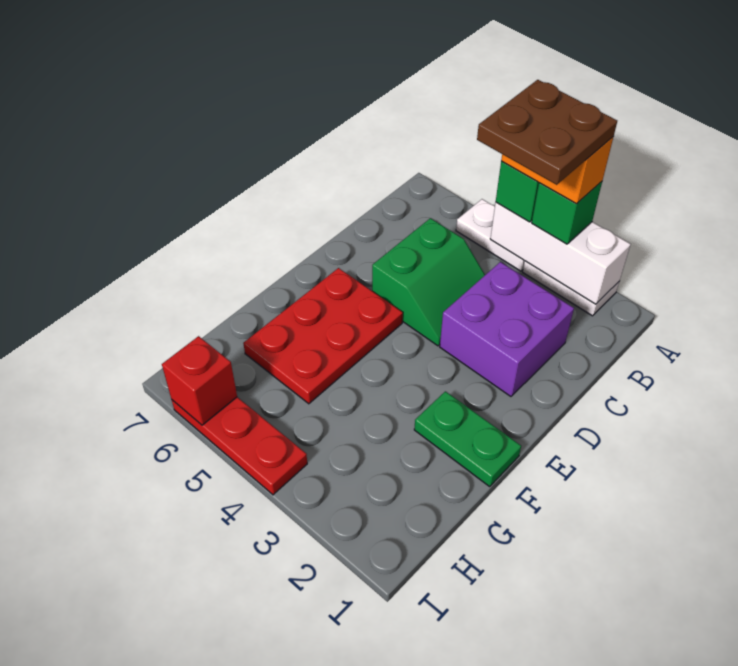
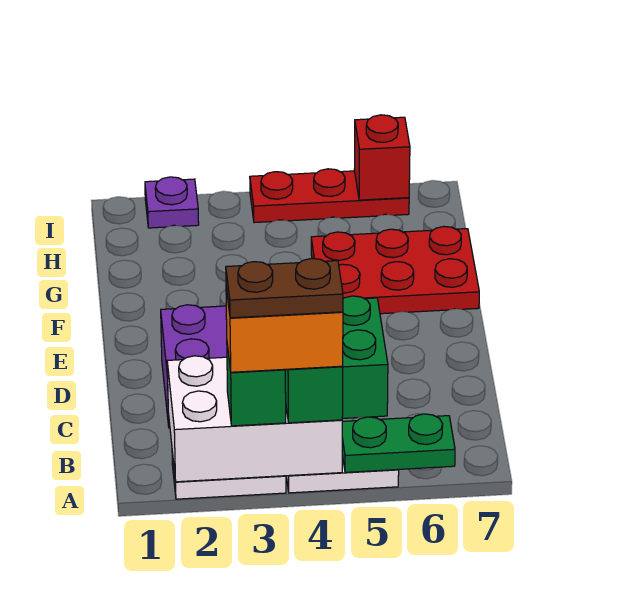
white brick A2:A4 level 2 -> white brick A2:B4 level 2
brown plate A3:B4 level 5 -> brown plate A3:A4 level 5
red plate E5:G6 level 1 -> red plate F5:G7 level 1
green plate F1:F2 level 1 -> green plate A5:A6 level 2
none -> purple plate I2 level 1

